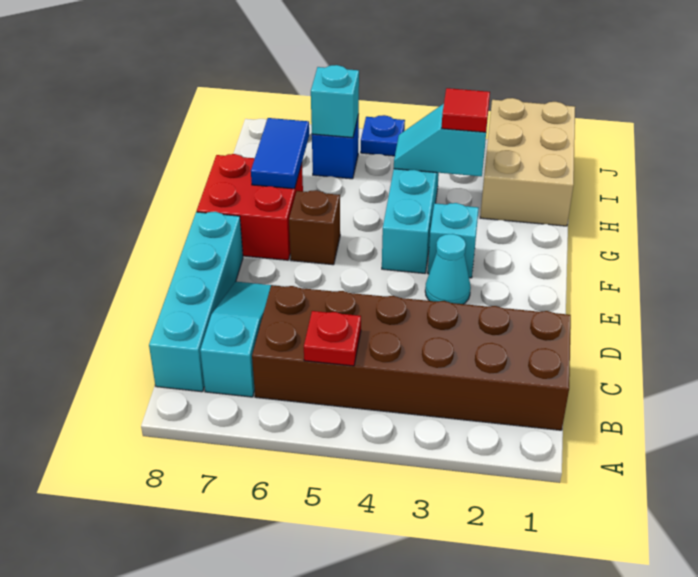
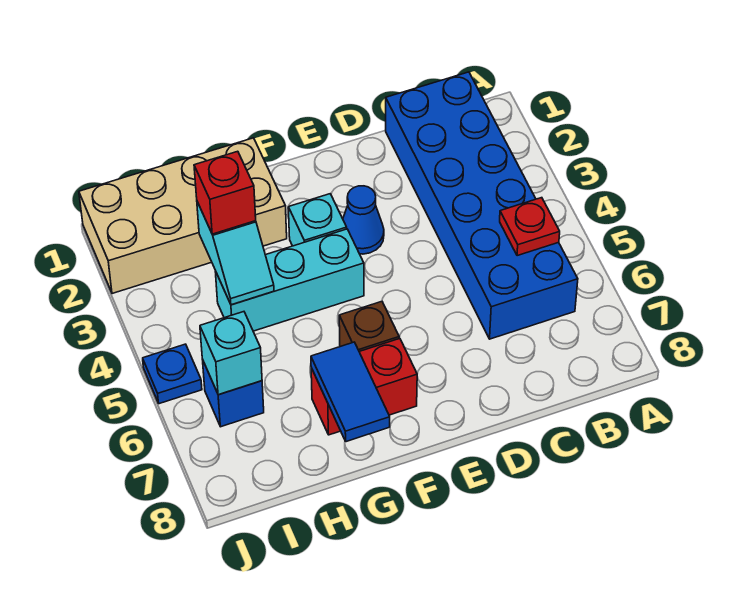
brown brick B1:C6 level 1 -> blue brick B1:C6 level 1
cyan slope B7:D7 level 1 top B -> none
cyan brick B8:E8 level 1 -> none
cyan cone E3 level 1 -> blue cone E3 level 1
red brick F7:G8 level 1 -> red brick F7:G7 level 1
blue tile G7:H7 level 2 -> blue tile G7:G8 level 2
tan brick H1:J2 level 1 -> tan brick G1:J2 level 1
red tile H3 level 3 -> red brick H3 level 3

